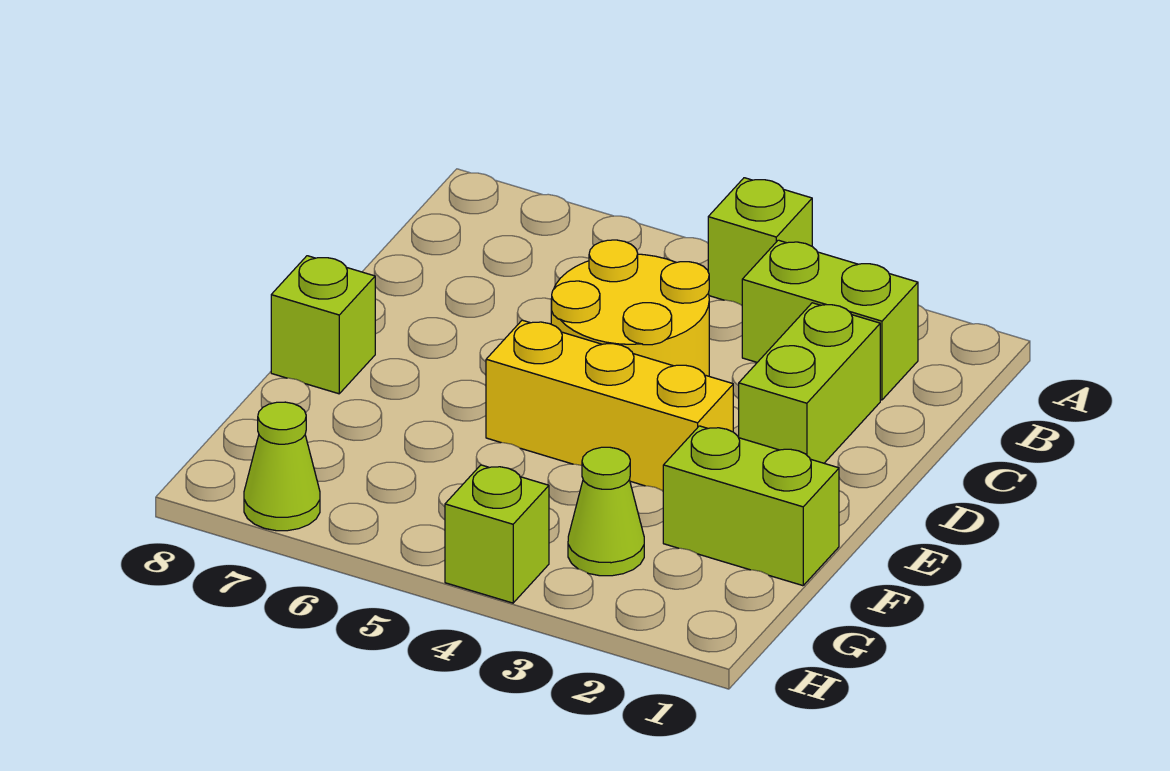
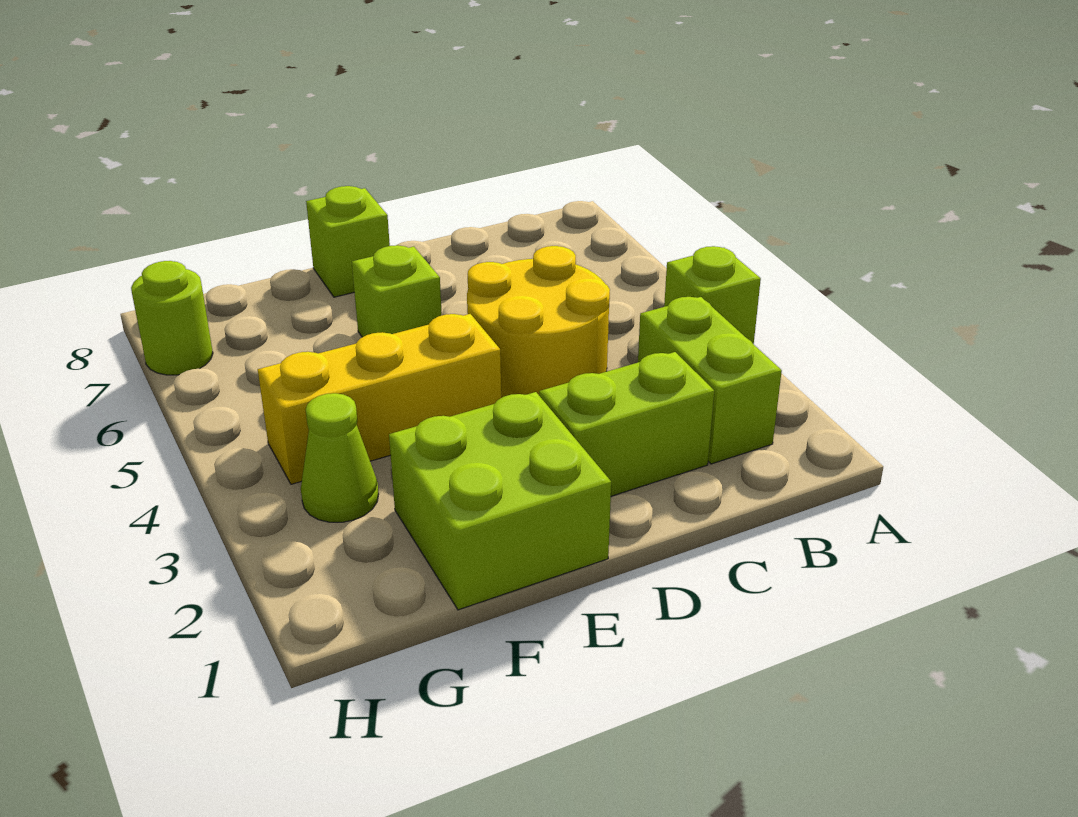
yellow brick E3:E5 level 1 -> yellow brick E4:G4 level 1
lime brick F1:F2 level 1 -> lime brick E1:F2 level 1
lime brick H4 level 1 -> lime brick E6 level 1
lime cone H7 level 1 -> lime round brick H7 level 1

